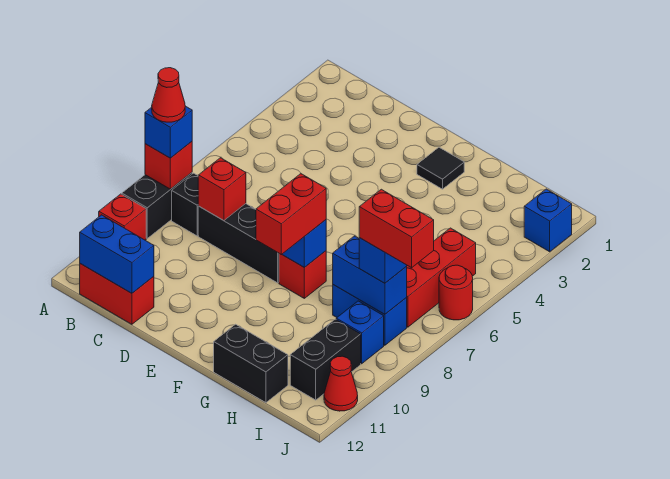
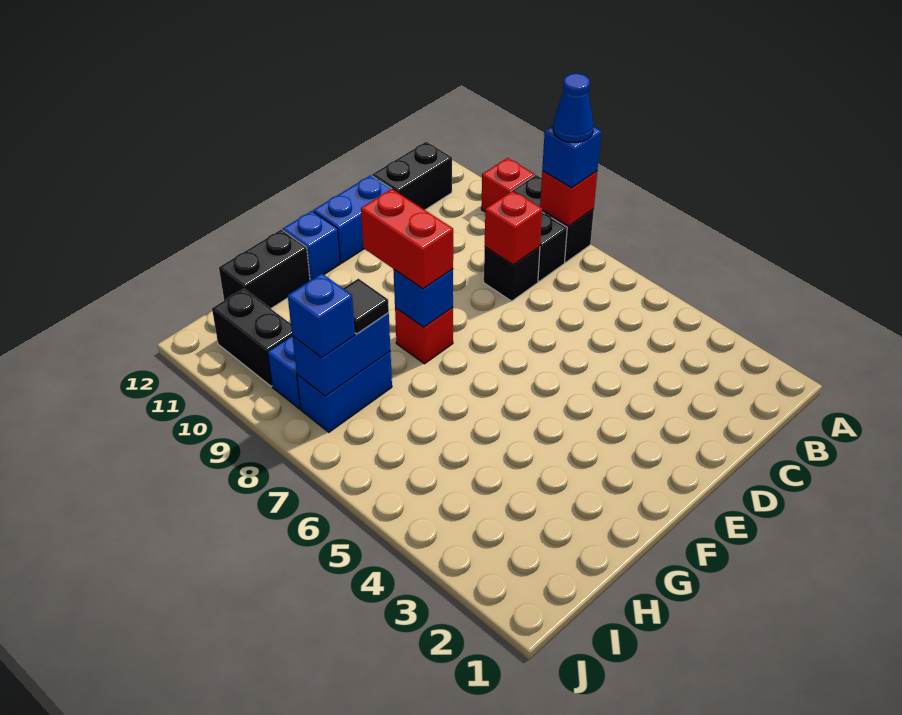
red cone A8 level 4 -> blue cone A8 level 4
red brick B12:C12 level 1 -> black brick B12:C12 level 1
blue brick B12:C12 level 2 -> blue brick D12:E12 level 1
black brick C8:E8 level 1 -> black brick C8 level 1
black tile F2 level 1 -> black tile H8 level 3
red brick I5:I7 level 1 -> none
red brick I8:J8 level 4 -> none
blue brick J2 level 1 -> blue brick F12 level 1
red round brick J6 level 1 -> none
red cone J11 level 1 -> none

